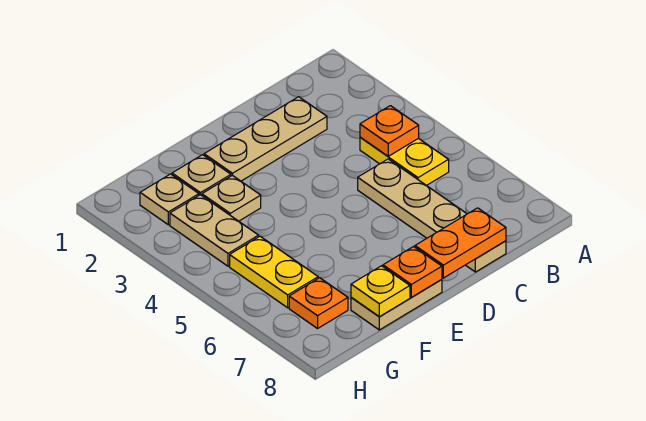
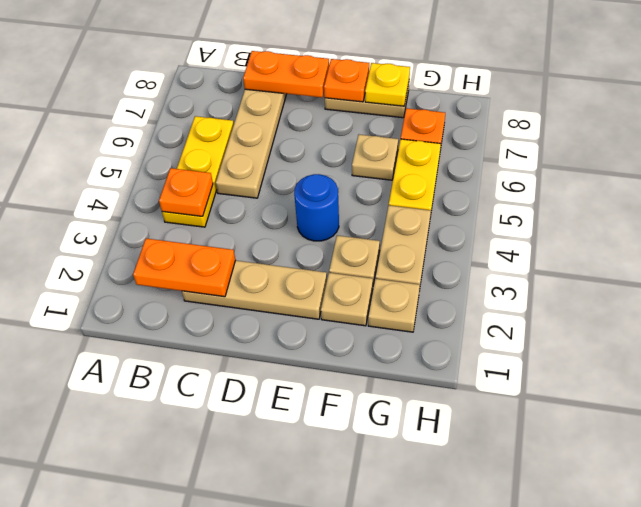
none -> orange plate B2:C2 level 2
yellow plate B4:B5 level 1 -> yellow plate B4:B6 level 1
none -> blue round brick E4 level 1
none -> tan plate F6 level 1

